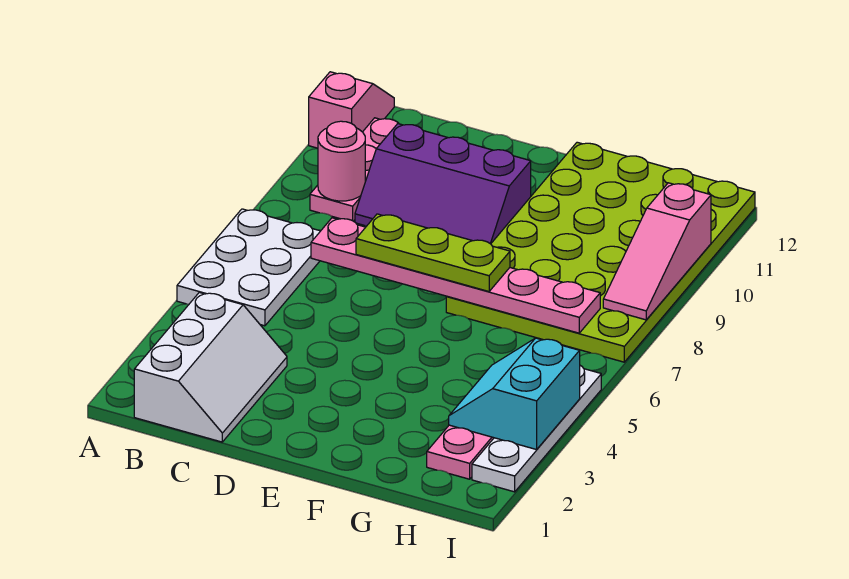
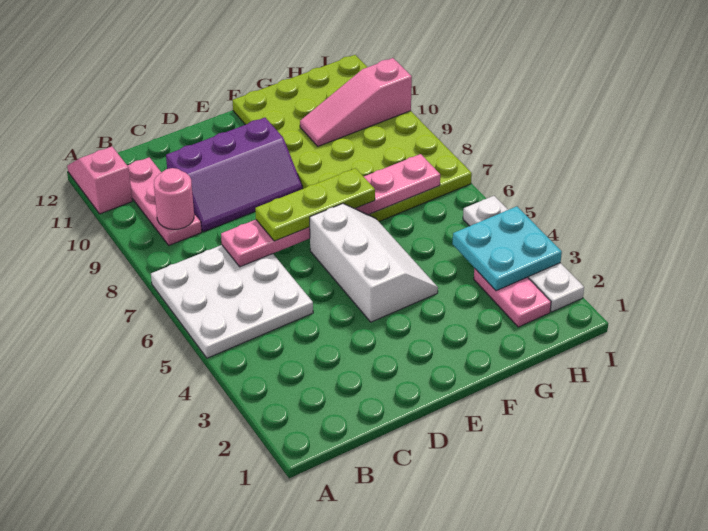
white plate A5:B7 level 1 -> white plate A5:C7 level 1
white slope B1:C3 level 1 top B -> white slope E4:F6 level 1 top E
cyan slope H3:I4 level 2 top I -> cyan plate H3:I4 level 2
pink slope I8:I10 level 2 top 10 -> pink slope G10:I10 level 2 top I

